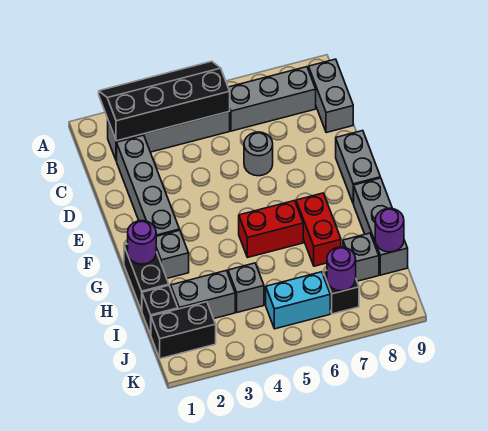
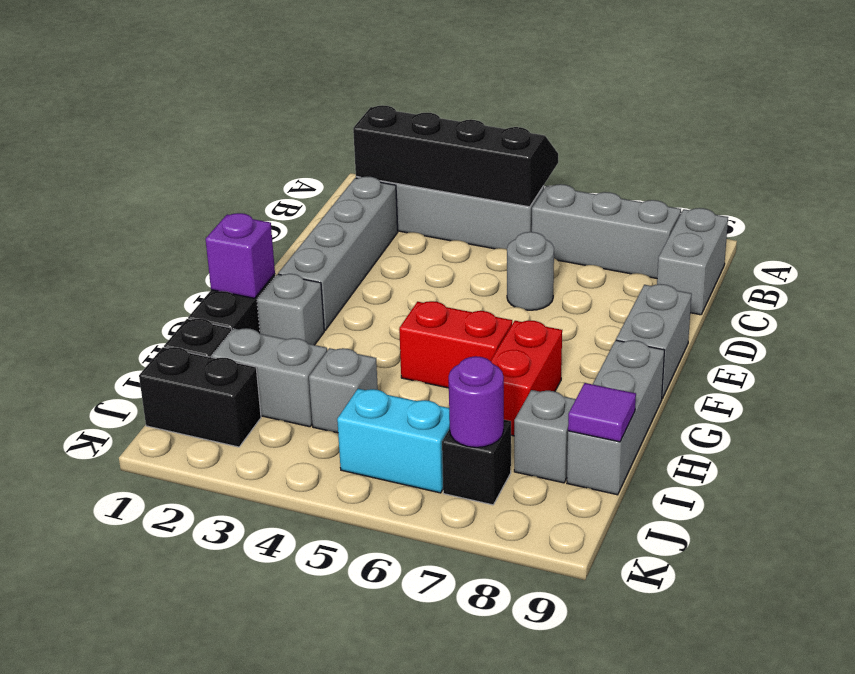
purple round brick G1 level 2 -> purple brick G1 level 2
purple round brick I9 level 2 -> purple tile I9 level 2

